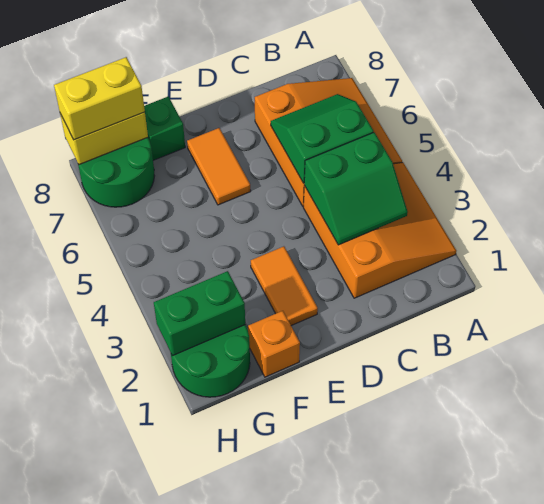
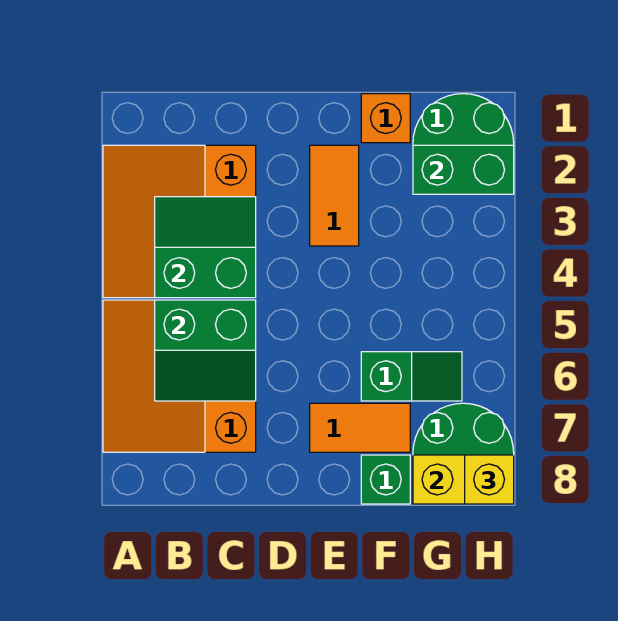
orange tile E6:E7 level 1 -> orange tile E7:F7 level 1
none -> green slope F6:G6 level 1 top F
yellow brick G8:H8 level 3 -> yellow brick H8 level 3

